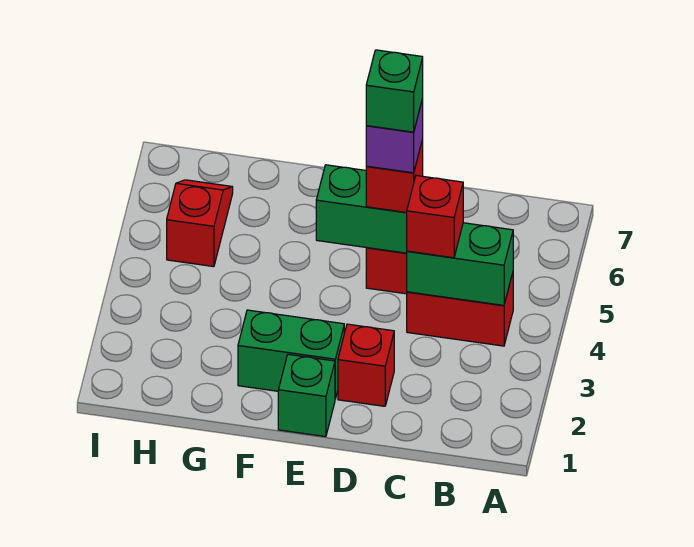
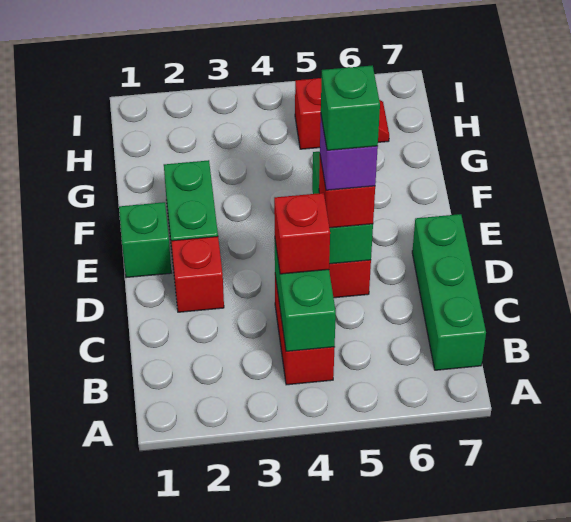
none -> green brick B7:D7 level 1

